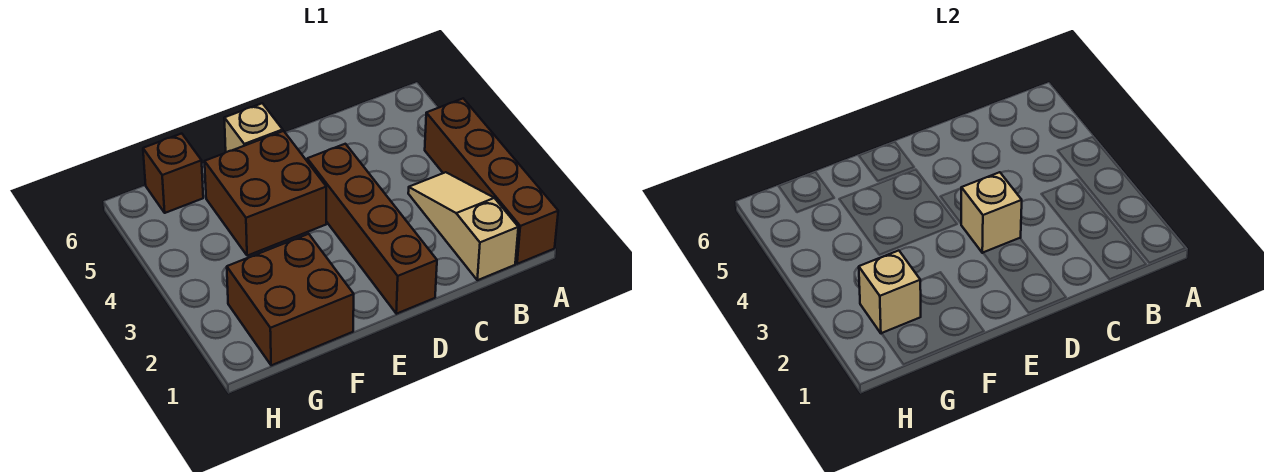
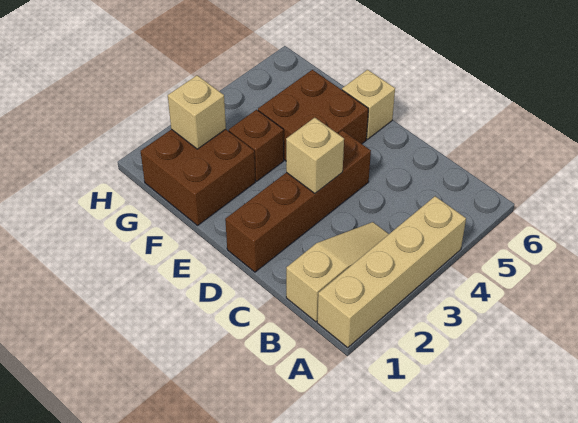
brown brick A1:A4 level 1 -> tan brick A1:A4 level 1
brown brick G6 level 1 -> brown brick F3 level 1

